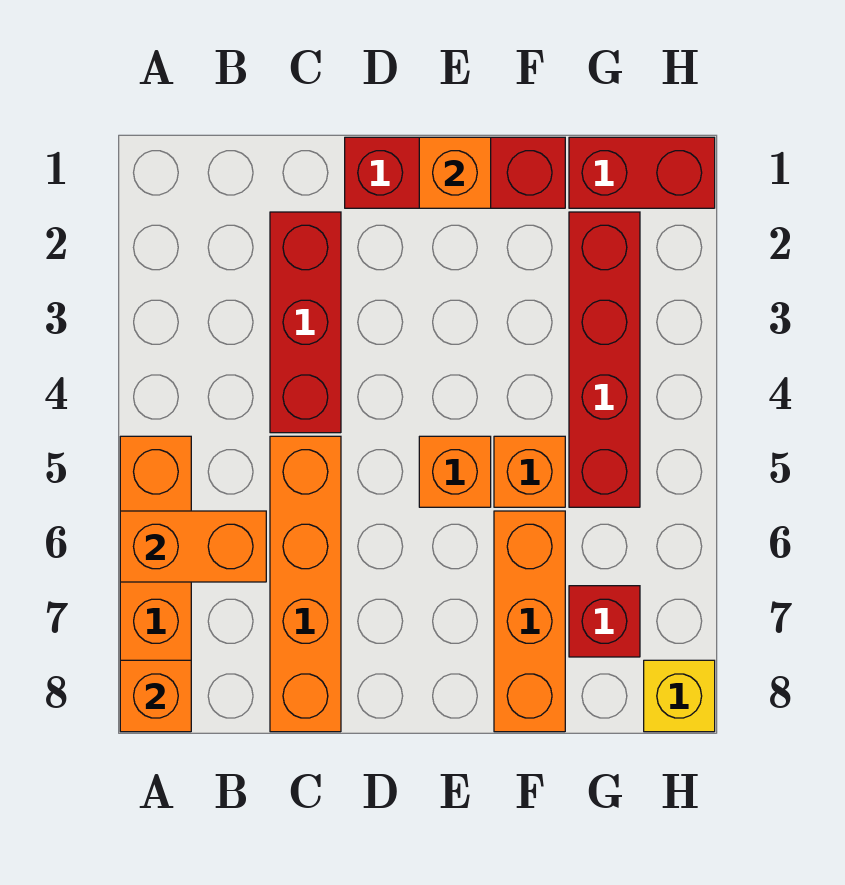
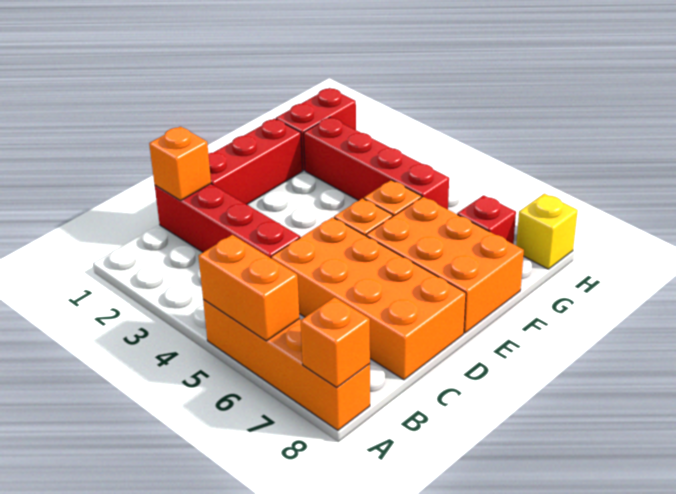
orange brick A6:B6 level 2 -> orange brick A5:A6 level 2
red brick C2:C4 level 1 -> red brick C1:C4 level 1
orange brick C5:C8 level 1 -> orange brick C5:D8 level 1
orange brick E1 level 2 -> orange brick C1 level 2
orange brick F6:F8 level 1 -> orange brick E6:F8 level 1

